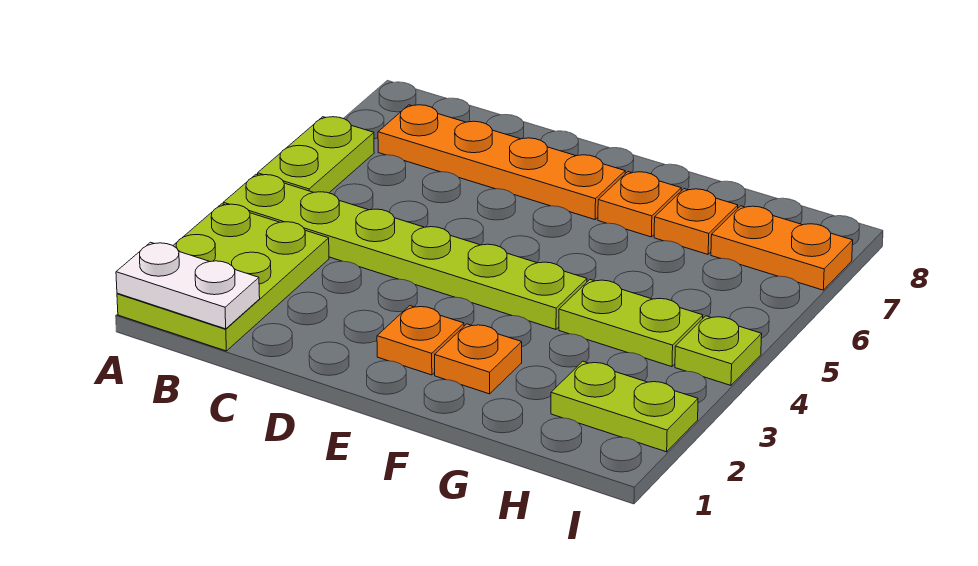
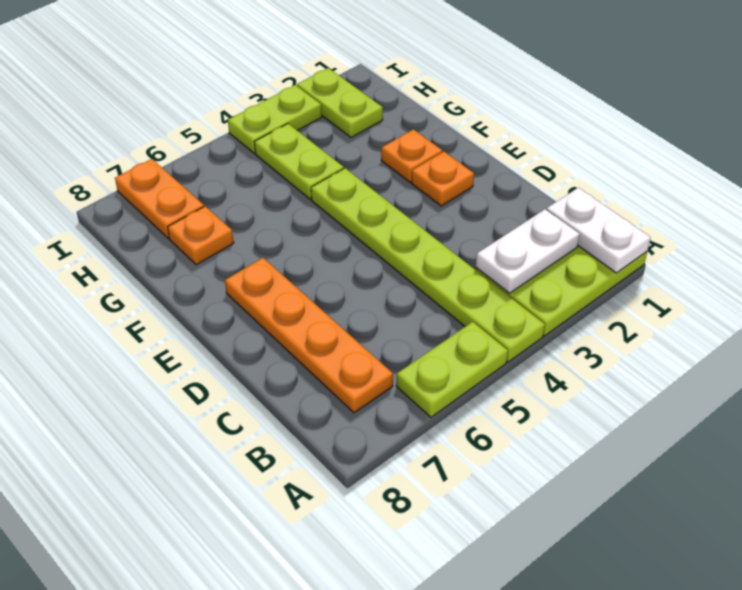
none -> white plate B2:B3 level 2
orange plate F7 level 1 -> none
lime plate I4 level 1 -> lime plate I3:I4 level 1

